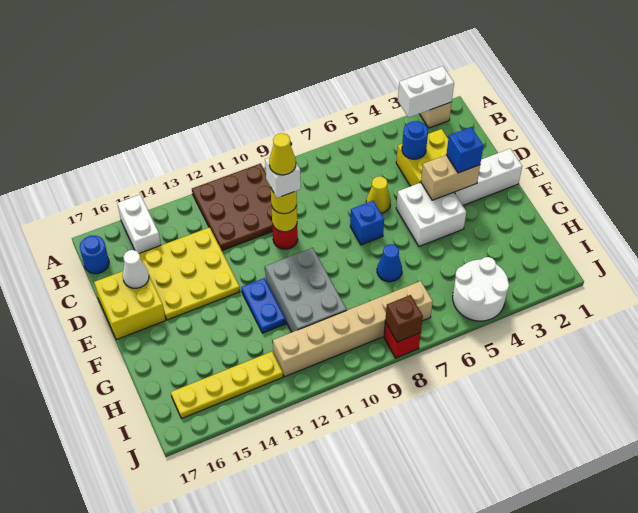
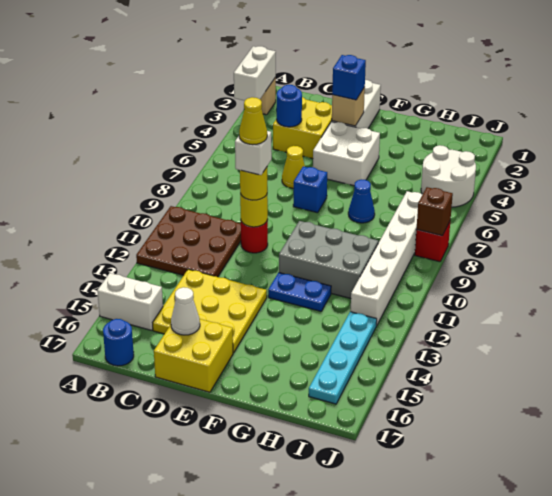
tan brick E3:E4 level 2 -> tan brick E3 level 2
tan brick I7:I12 level 1 -> white brick I7:I12 level 1
yellow plate I13:I16 level 1 -> cyan plate I13:I16 level 1

